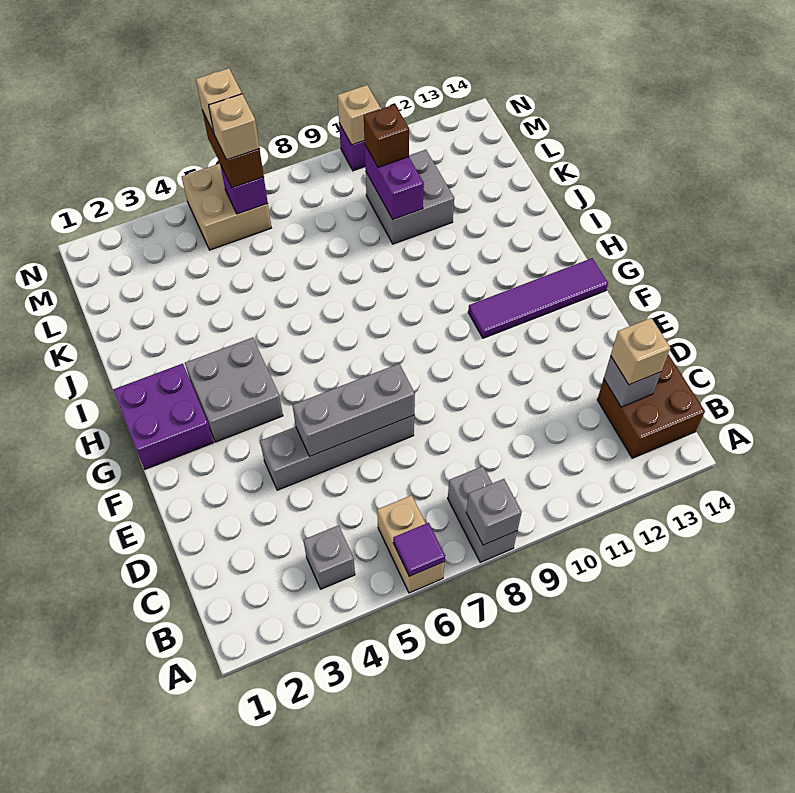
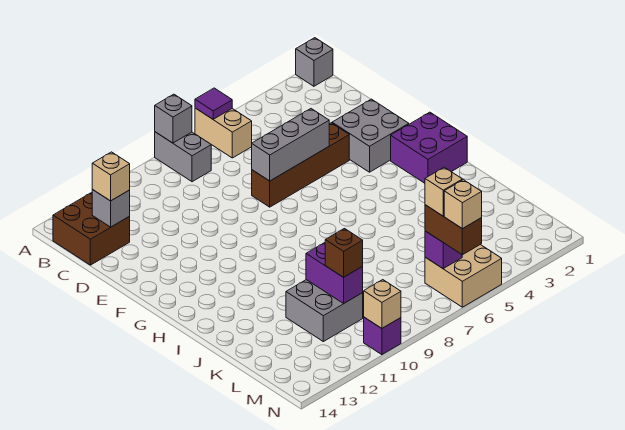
grey brick B4 level 1 -> grey brick A1 level 1
grey brick E4:E7 level 1 -> brown brick E4:E7 level 1
grey brick G3:H4 level 1 -> grey brick E2:F3 level 1
purple tile G11:G14 level 1 -> none

